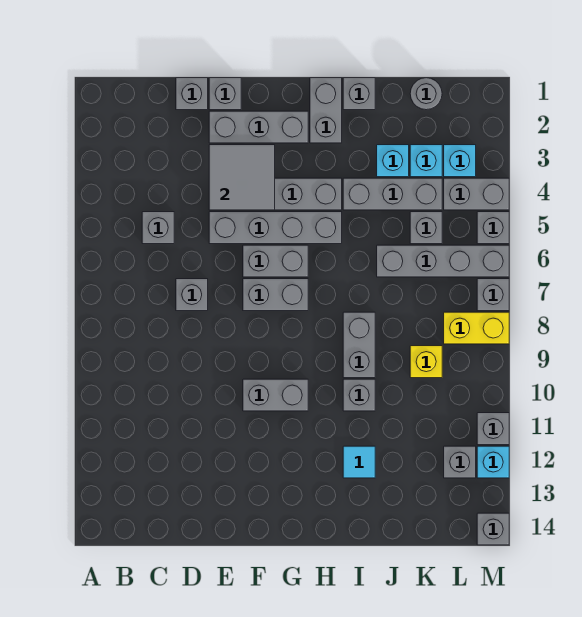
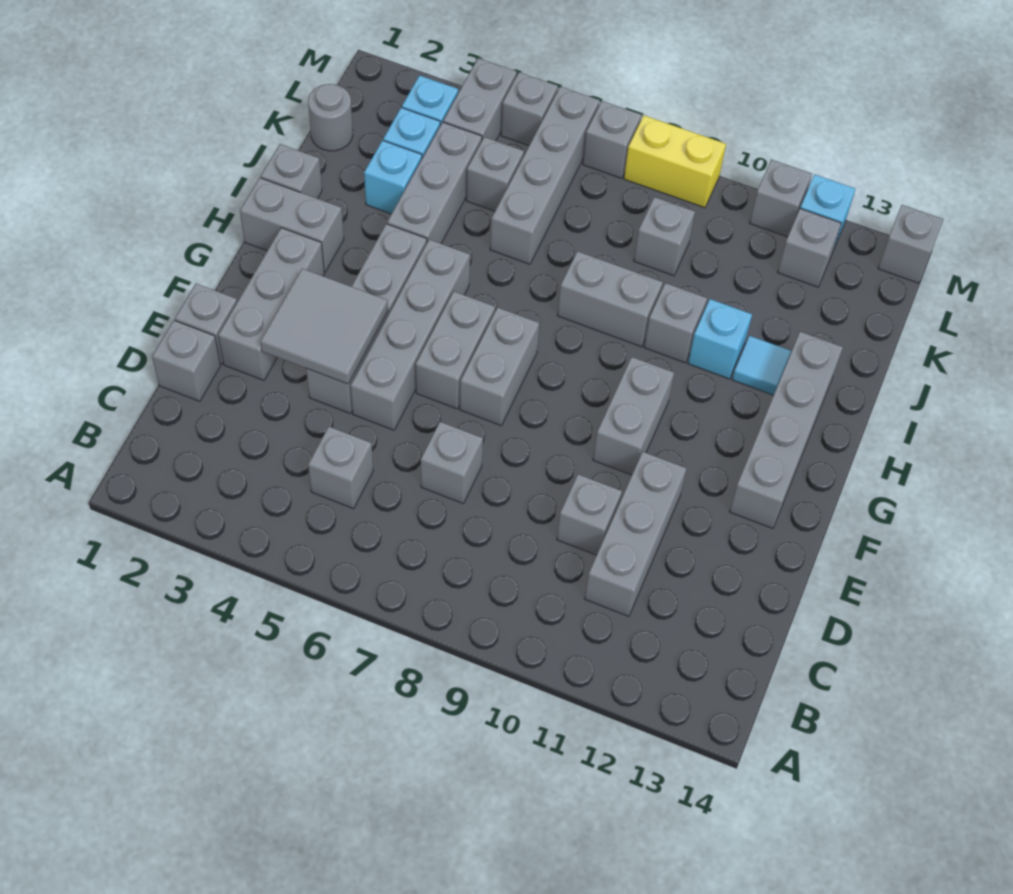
none -> grey brick C11:E11 level 1
none -> grey brick D10 level 1
none -> grey brick F13:I13 level 1
none -> cyan brick I11 level 1
yellow brick K9 level 1 -> grey brick K9 level 1
yellow brick L8:M8 level 1 -> yellow brick M8:M9 level 1

